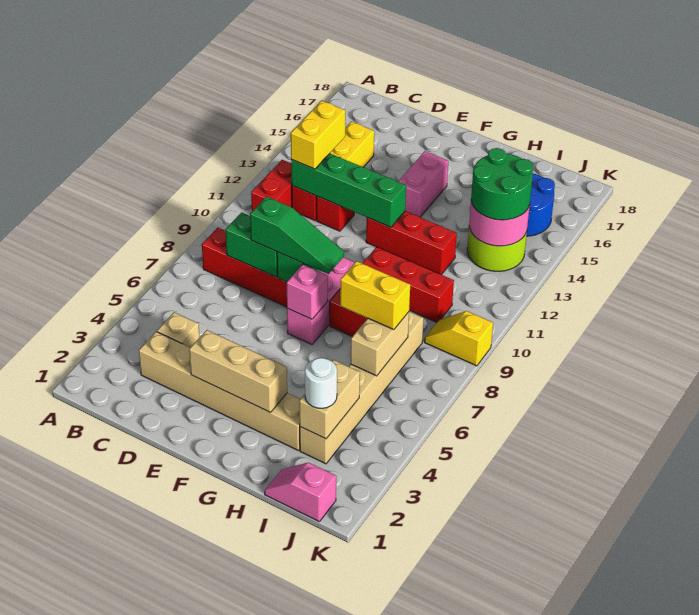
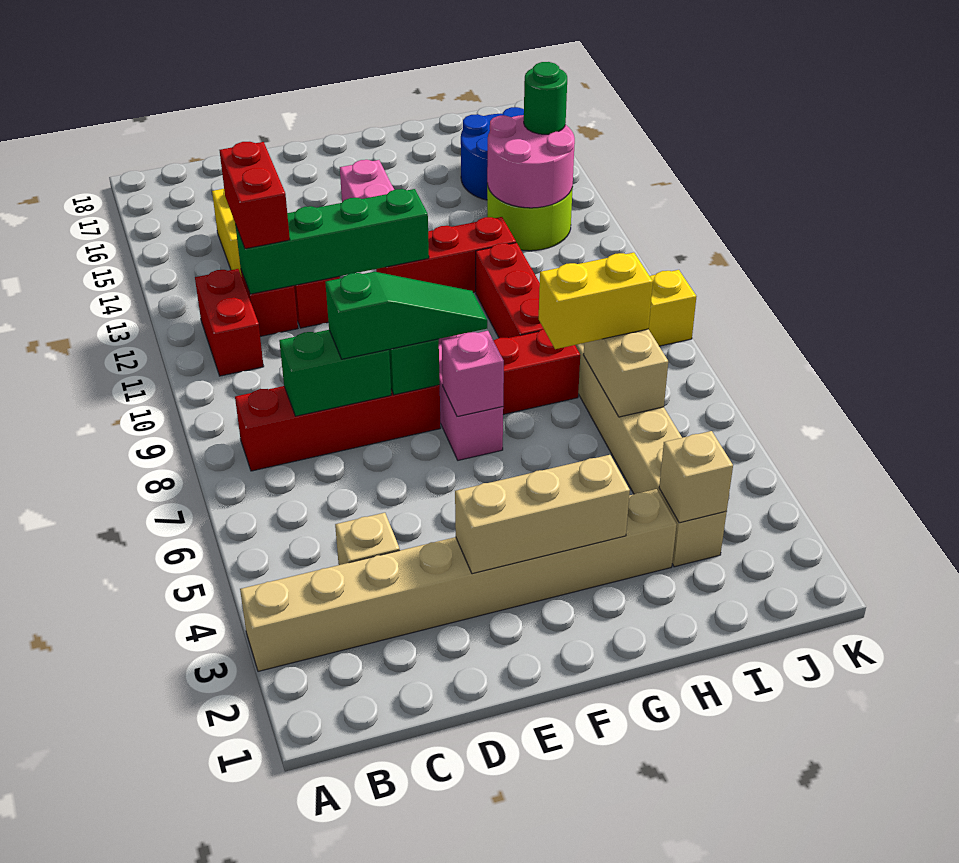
tan brick C3:H3 level 1 -> tan brick A3:H3 level 1
yellow brick C12:C13 level 3 -> red brick C12:C13 level 3
red brick G10:I10 level 1 -> red brick H9:H11 level 1
pink slope I1:J1 level 1 top J -> none
tan brick I3:I4 level 2 -> tan brick I3 level 2
white round brick I3 level 3 -> none
green round brick I13:J14 level 3 -> green round brick J14 level 3

